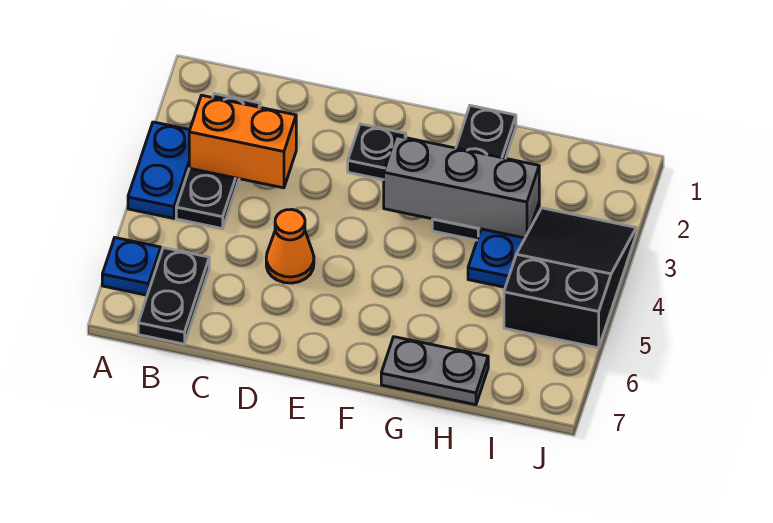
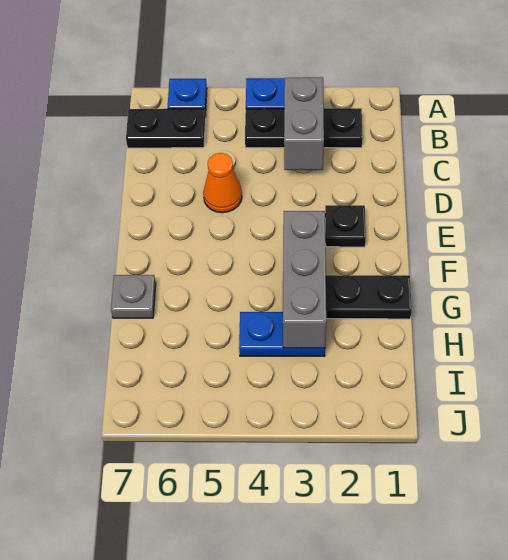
orange brick B3:C3 level 2 -> grey brick B3:C3 level 2
grey plate G7:H7 level 1 -> grey plate G7 level 1
black slope I3:J5 level 1 top 5 -> none

